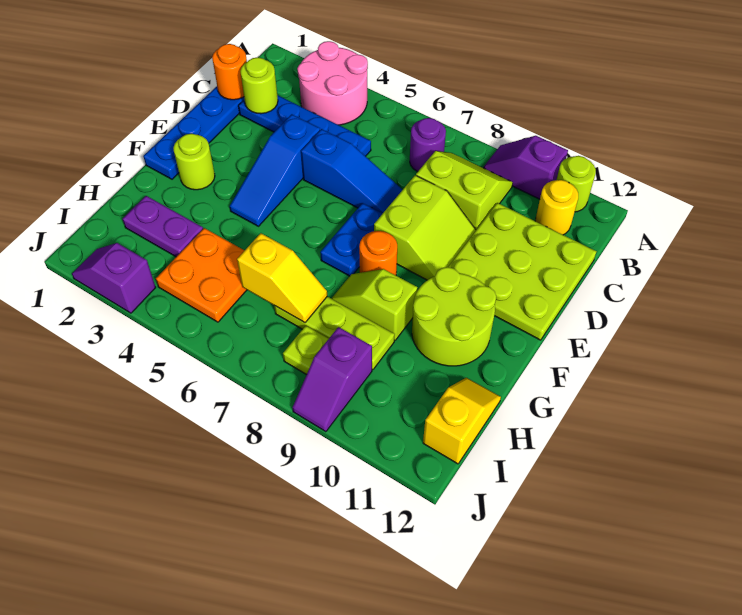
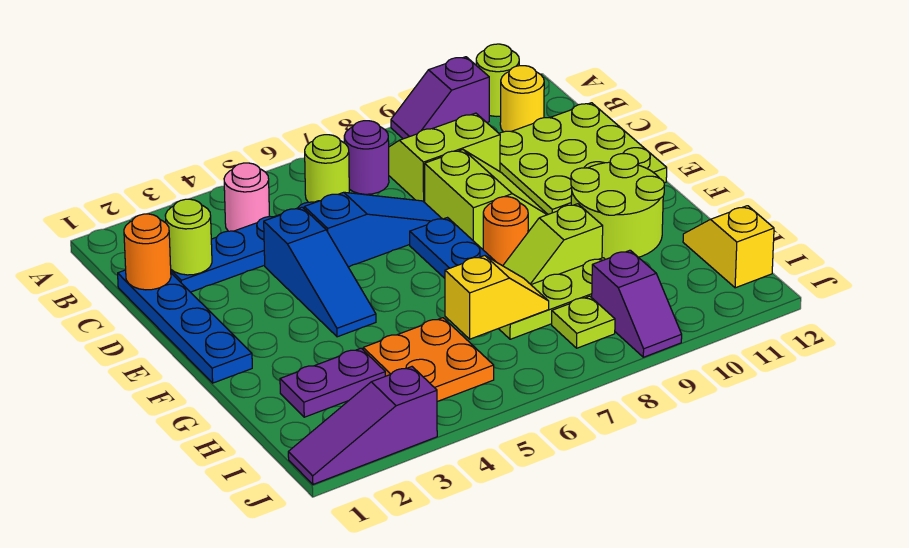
pink round brick A3:B4 level 1 -> pink round brick B4 level 1
lime round brick F2 level 1 -> lime round brick B6 level 1
purple slope J2:J3 level 1 top 3 -> purple slope J1:J3 level 1 top 3

